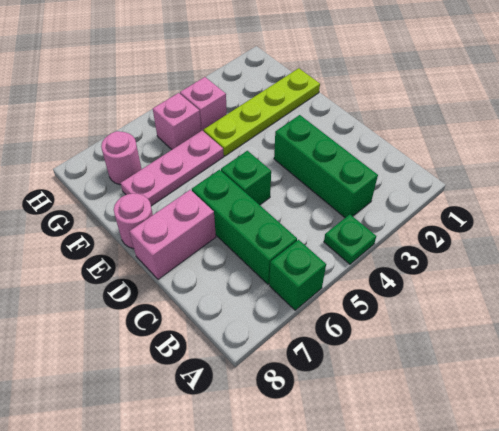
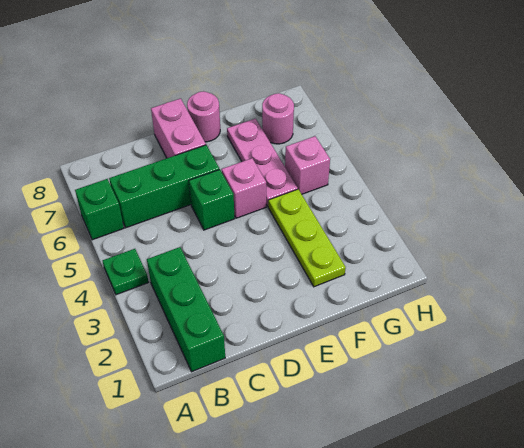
green brick B3:D3 level 1 -> green brick B1:B3 level 1
lime plate F1:F4 level 1 -> lime plate F2:F4 level 1
pink brick G4 level 1 -> pink brick E5 level 1

